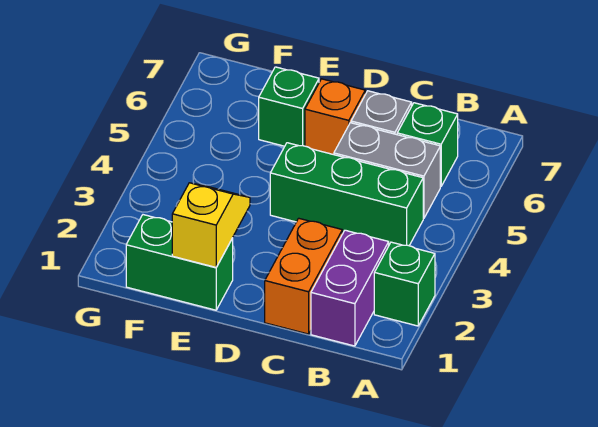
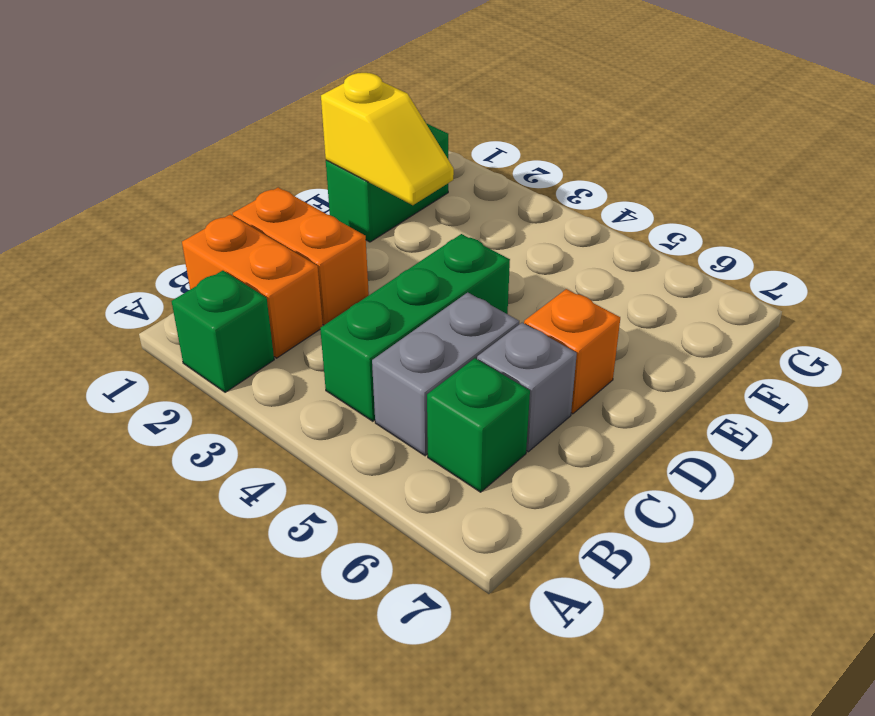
purple brick B1:B2 level 1 -> orange brick B1:B2 level 1
green brick E6 level 1 -> none

